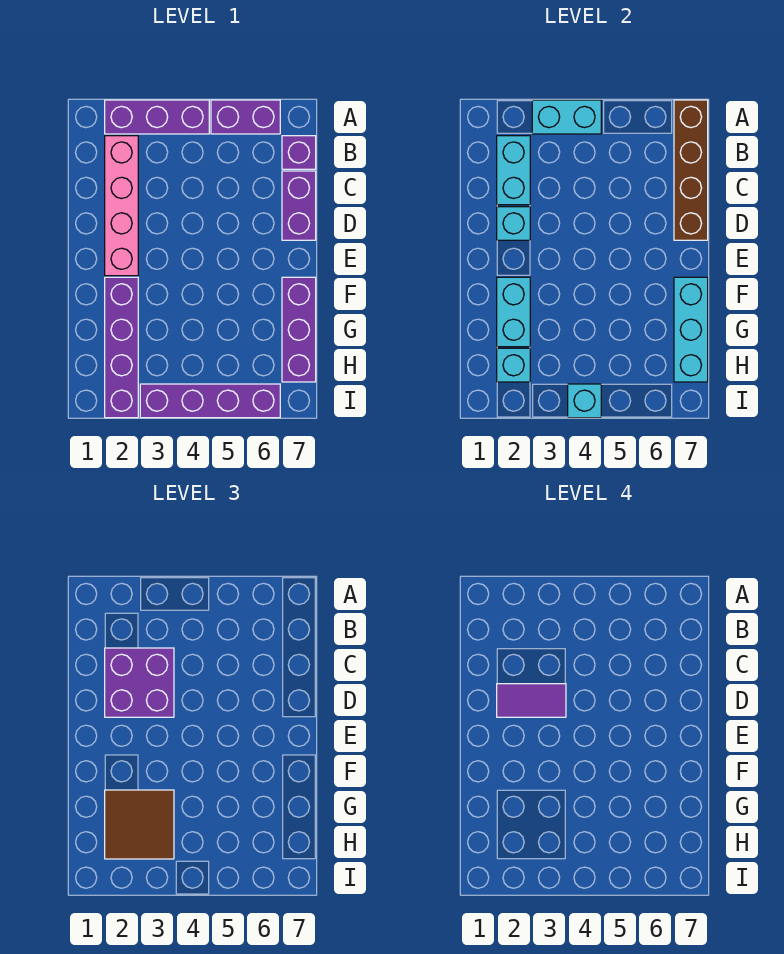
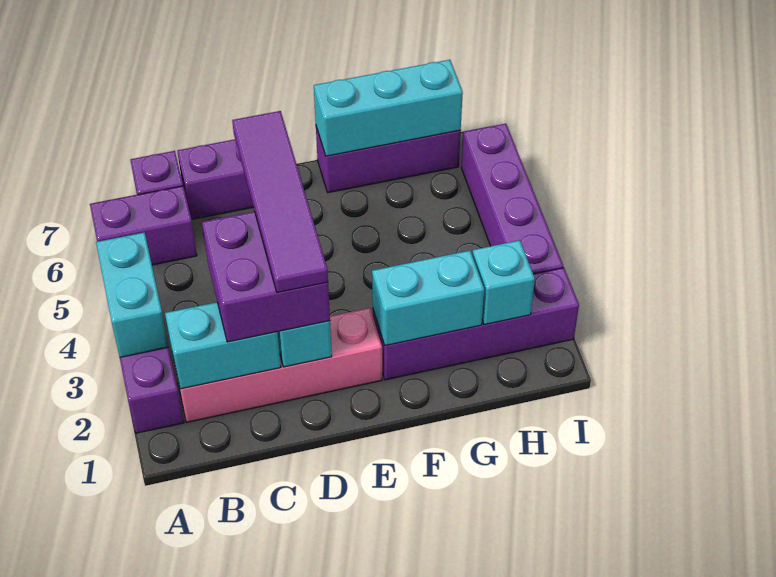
purple brick A5:A6 level 1 -> purple brick A6:B6 level 1
brown brick A7:D7 level 2 -> none
purple tile D2:D3 level 4 -> purple tile D2:D5 level 4
brown tile G2:H3 level 3 -> none
cyan brick I4 level 2 -> none

